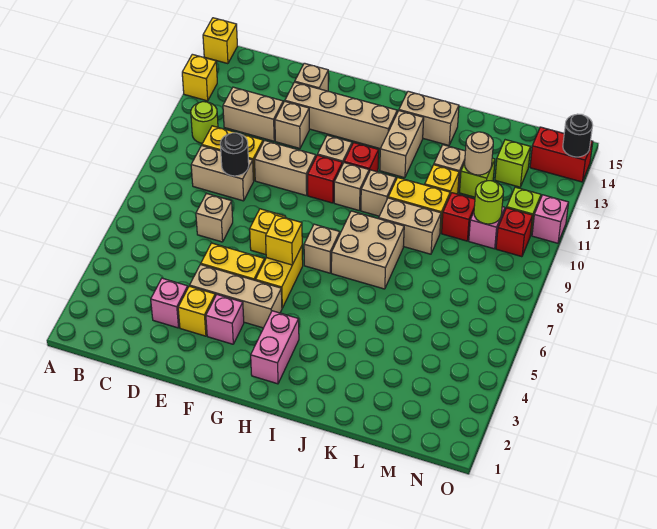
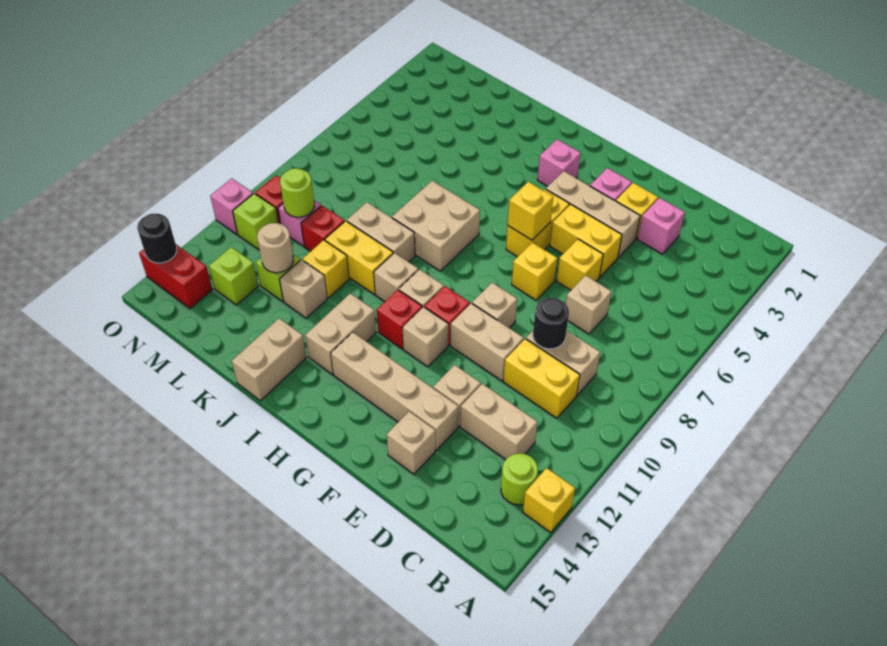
yellow brick A15 level 1 -> yellow brick E6 level 1
lime round brick B11 level 1 -> lime round brick B13 level 1
pink brick H2:H3 level 1 -> pink brick H3 level 1
tan brick H7 level 1 -> tan brick F9 level 1
tan brick I14:J14 level 1 -> tan brick J14:J15 level 1

